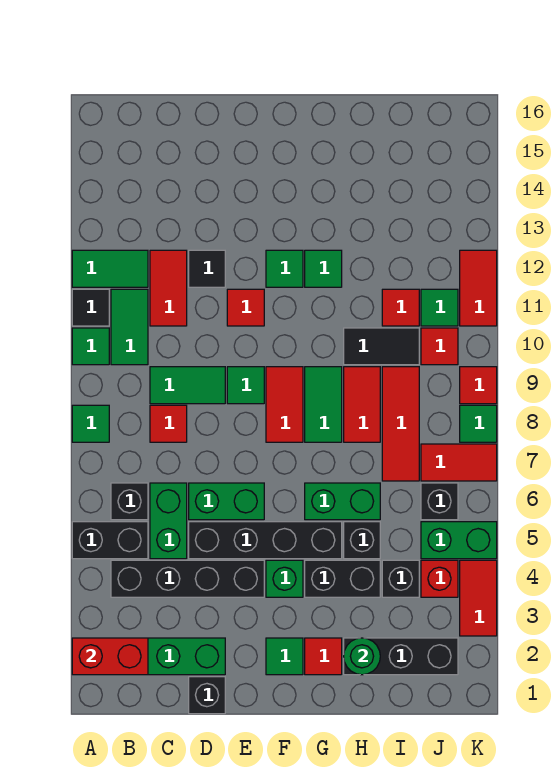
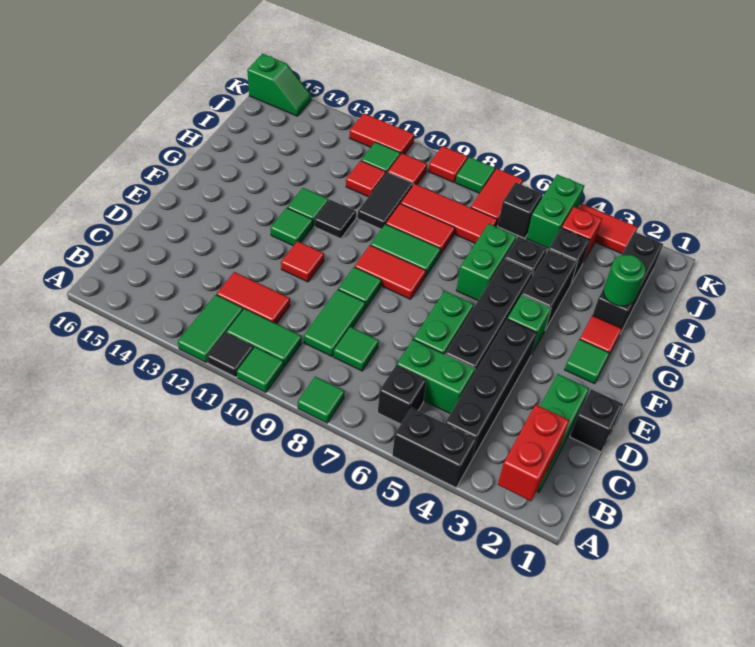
black brick A5:B5 level 1 -> black brick A4:A5 level 1
red tile C8 level 1 -> green tile C8 level 1
black tile D12 level 1 -> black tile G11 level 1
none -> green slope K15:K16 level 1 top 16

